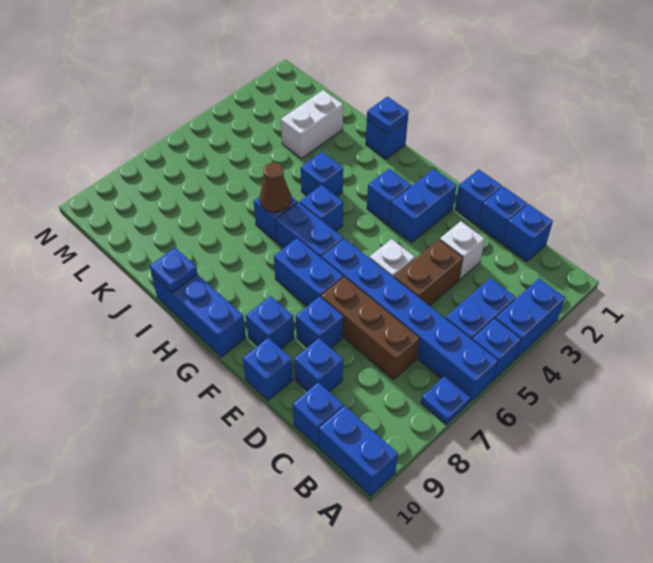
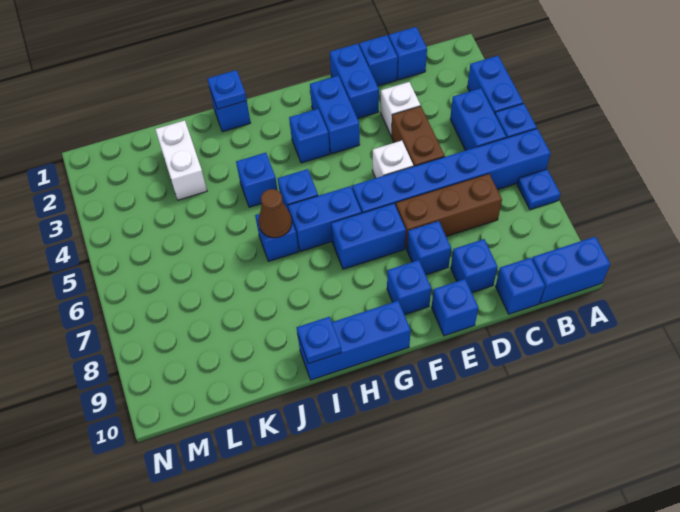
blue brick E1 level 1 -> blue brick E1:E2 level 1

